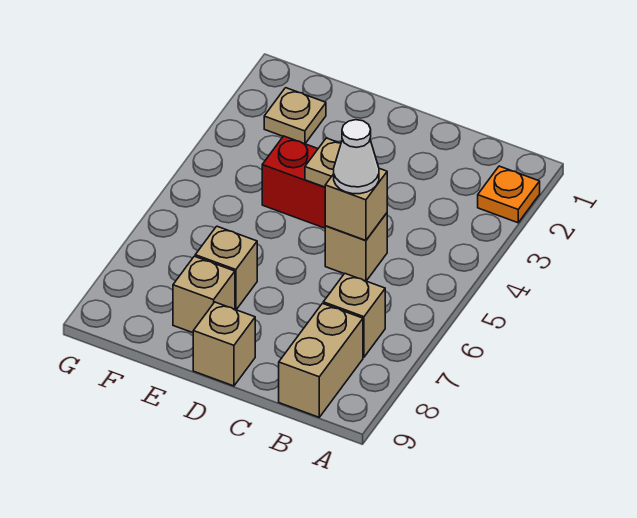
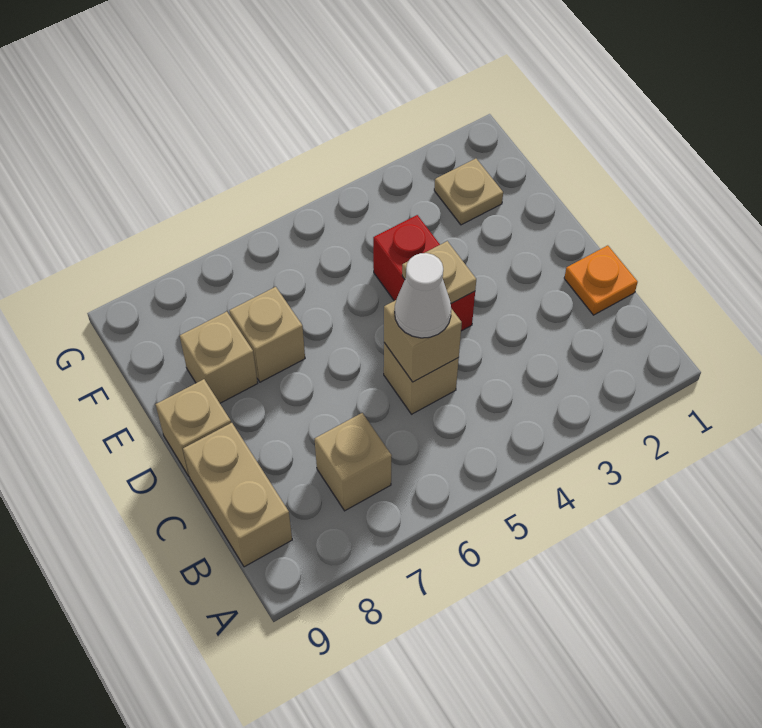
orange plate A2 level 1 -> orange plate C1 level 1
tan brick B8:B9 level 1 -> tan brick B9:C9 level 1

